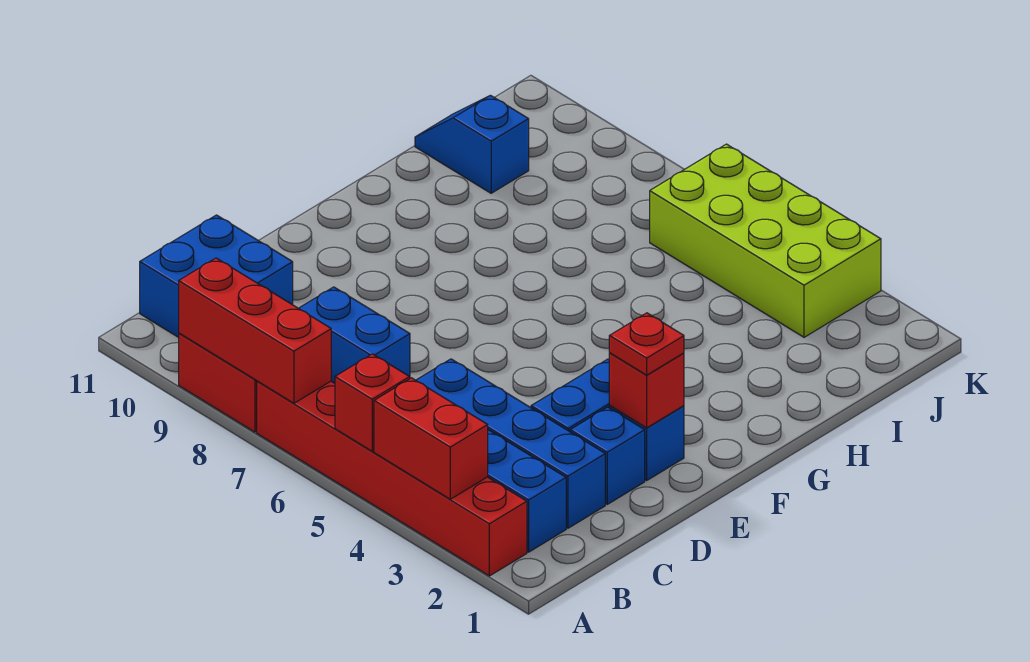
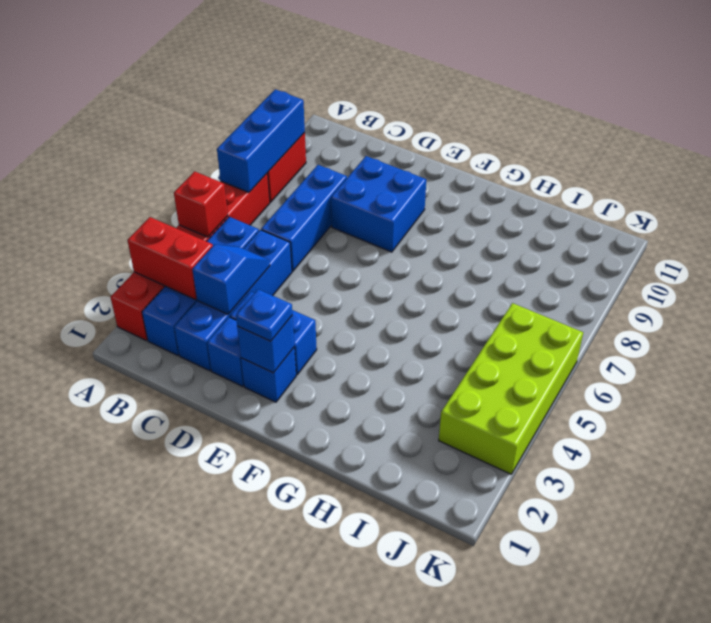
red brick A3:A4 level 2 -> red brick A3:B3 level 2
red brick A7:A9 level 2 -> blue brick A7:A9 level 2
blue brick B10:C11 level 1 -> blue brick D8:E9 level 1
blue brick C7:C8 level 1 -> blue brick C6:C8 level 1
red brick E2 level 2 -> blue brick E2 level 2
red plate E2 level 3 -> blue plate E2 level 3
blue slope I10:I11 level 1 top 10 -> blue slope C3:C4 level 2 top 3

